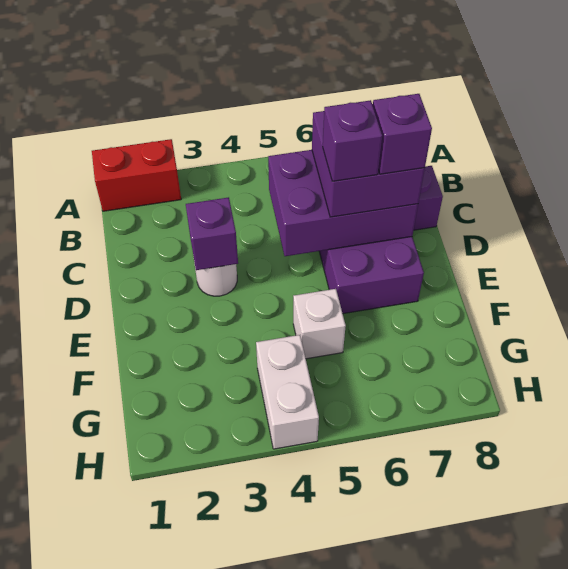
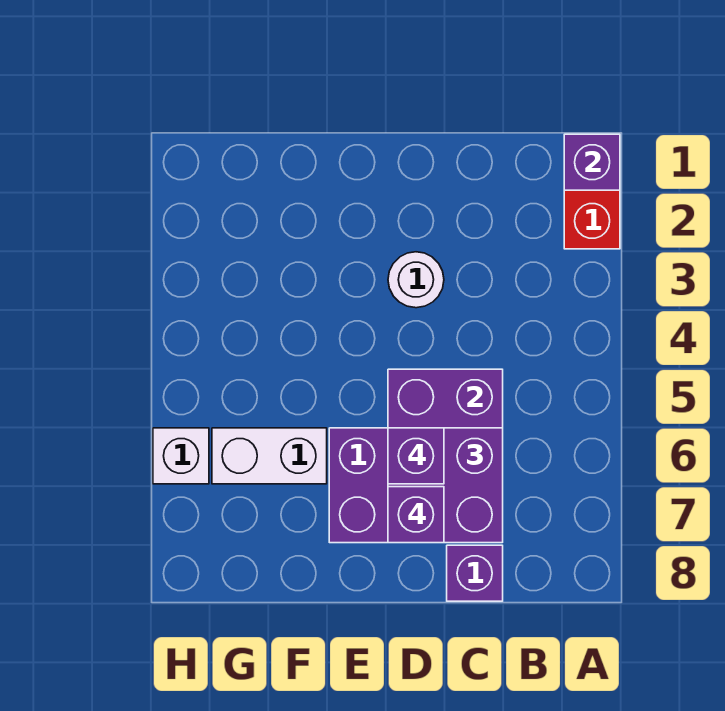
purple brick D3 level 2 -> purple brick A1 level 2
white brick F5 level 1 -> white brick H6 level 1
white brick G4:H4 level 1 -> white brick F6:G6 level 1

